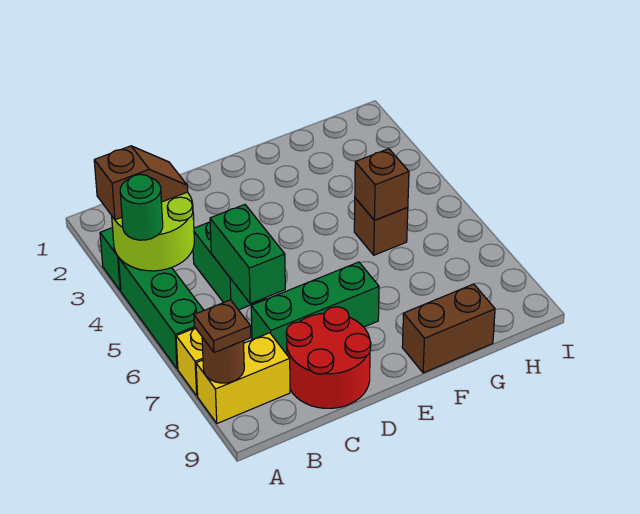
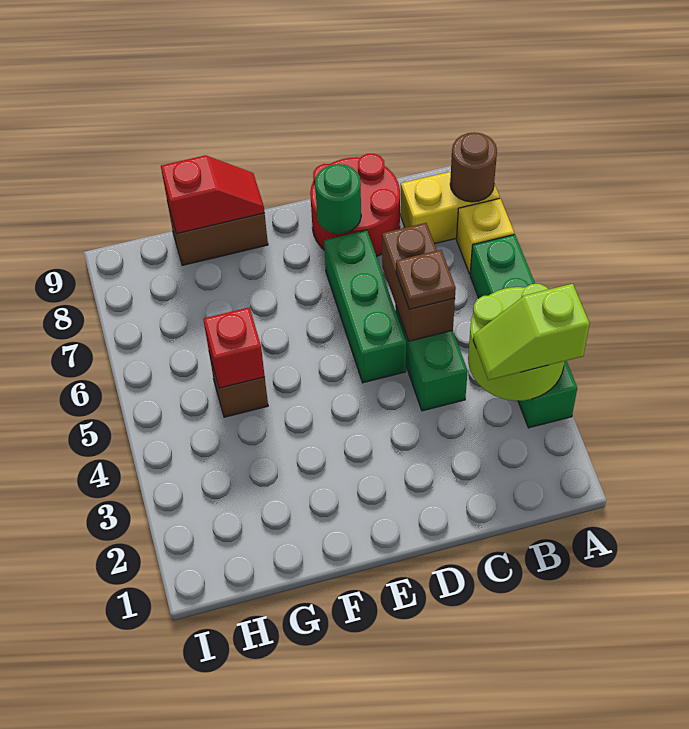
brown slope A3:B3 level 3 top A -> lime slope A3:B3 level 3 top A
green round brick A4 level 3 -> green round brick D8 level 2
brown plate A8 level 3 -> brown plate C5 level 3
green brick C5:C6 level 2 -> brown brick C5:C6 level 2
green brick C7:E7 level 1 -> green brick D5:D7 level 1
none -> red slope F9:G9 level 2 top G
brown brick G5 level 2 -> red brick G5 level 2

